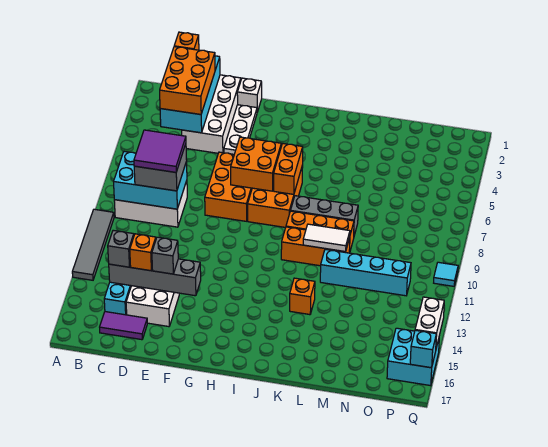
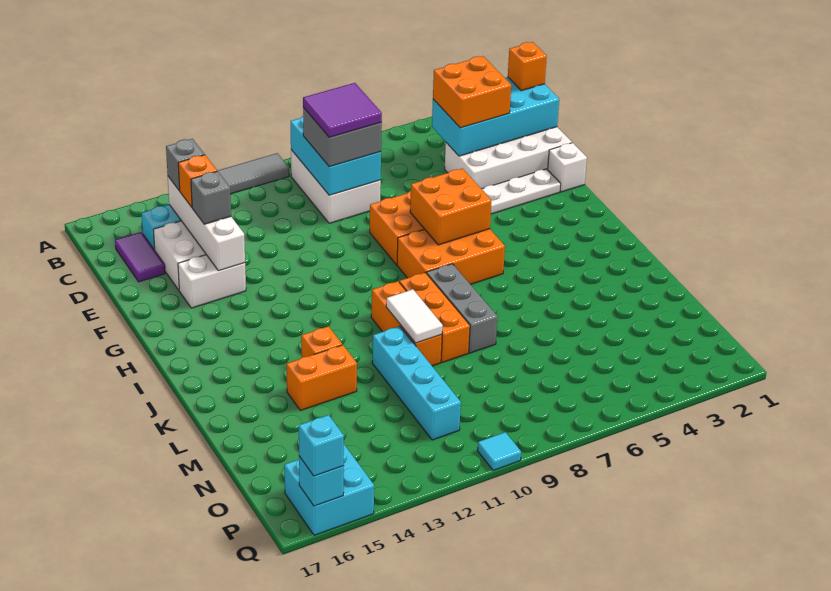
orange brick C2:D4 level 3 -> orange brick C3:D4 level 3
grey brick C14:F14 level 2 -> white brick C14:F14 level 2
orange brick I6:I7 level 2 -> orange brick L13:L14 level 1
white brick Q14:Q15 level 2 -> white brick F14:F15 level 1
none -> cyan brick Q16 level 3

